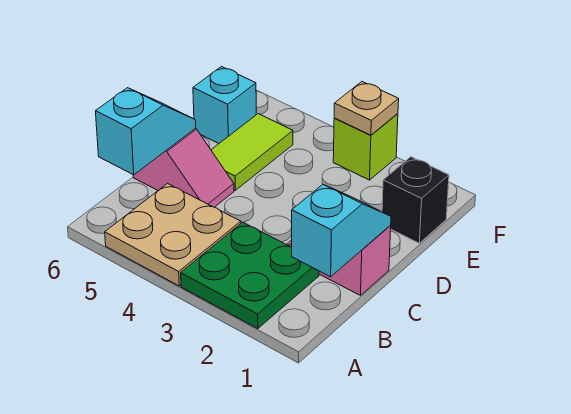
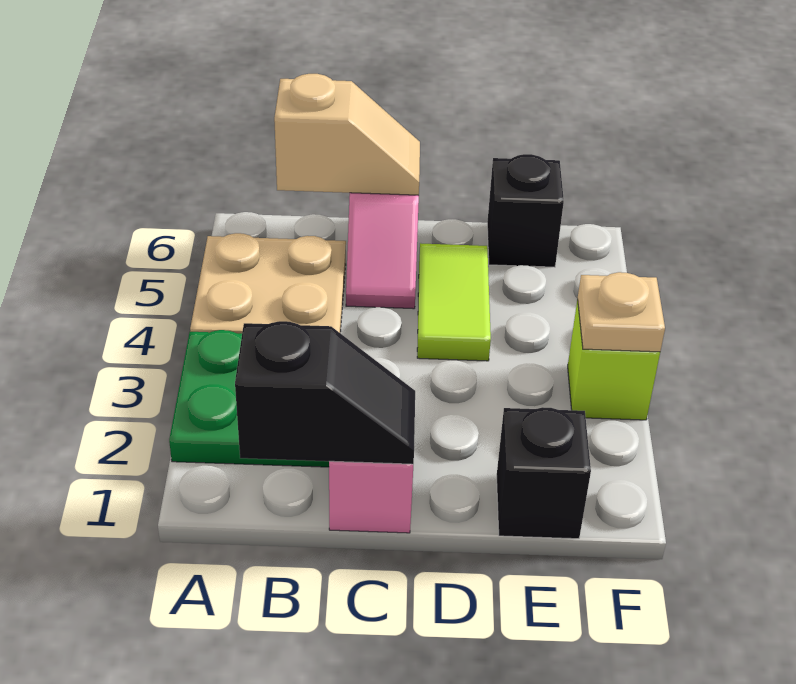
cyan slope B1:C1 level 2 top B -> black slope B1:C1 level 2 top B
cyan slope B6:C6 level 2 top B -> tan slope B6:C6 level 2 top B
lime tile D5:E5 level 1 -> lime tile D4:D5 level 1
cyan brick E6 level 1 -> black brick E6 level 1

